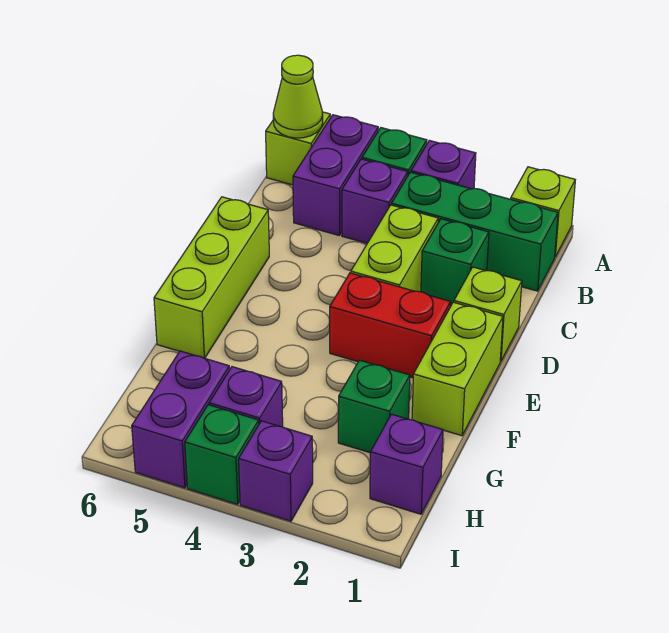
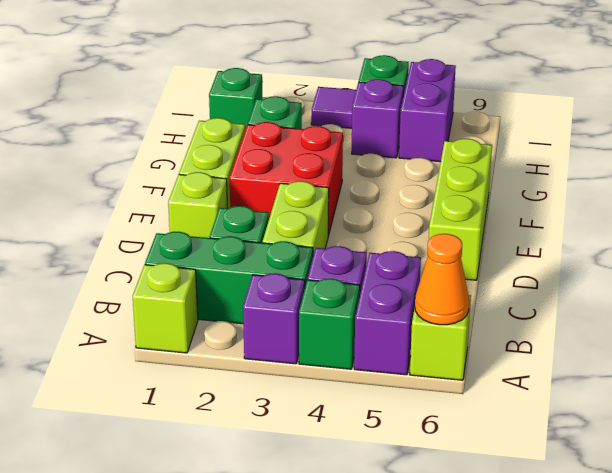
lime cone A6 level 2 -> orange cone A6 level 2
red brick E2:E3 level 1 -> red brick E2:F3 level 1
purple brick H1 level 1 -> green brick H1 level 1
purple brick I3 level 1 -> purple tile I3 level 1

